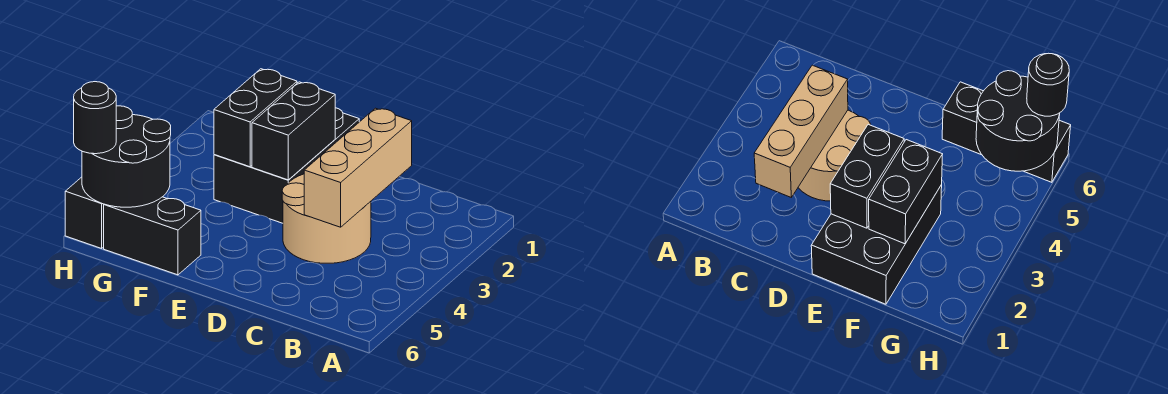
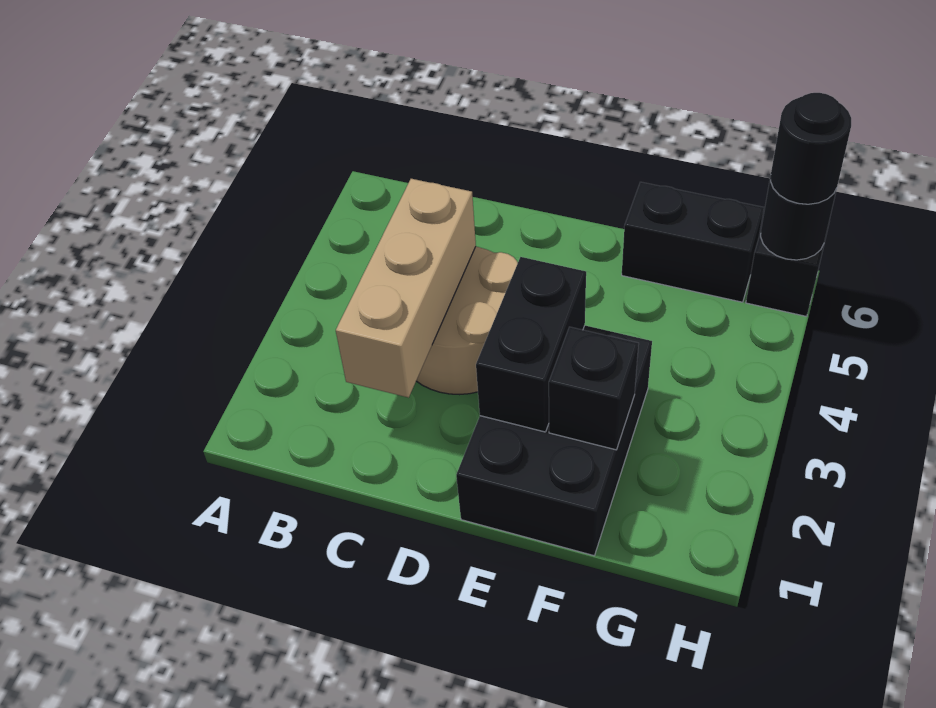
black brick F2:F3 level 2 -> black brick F2 level 2
black round brick G5:H6 level 2 -> black round brick H6 level 2

